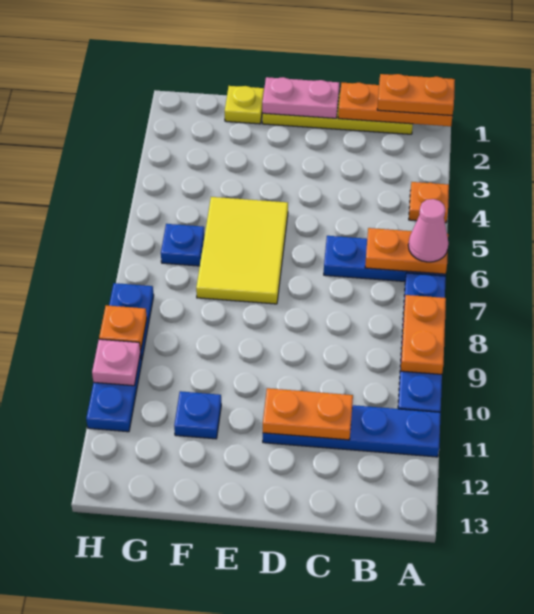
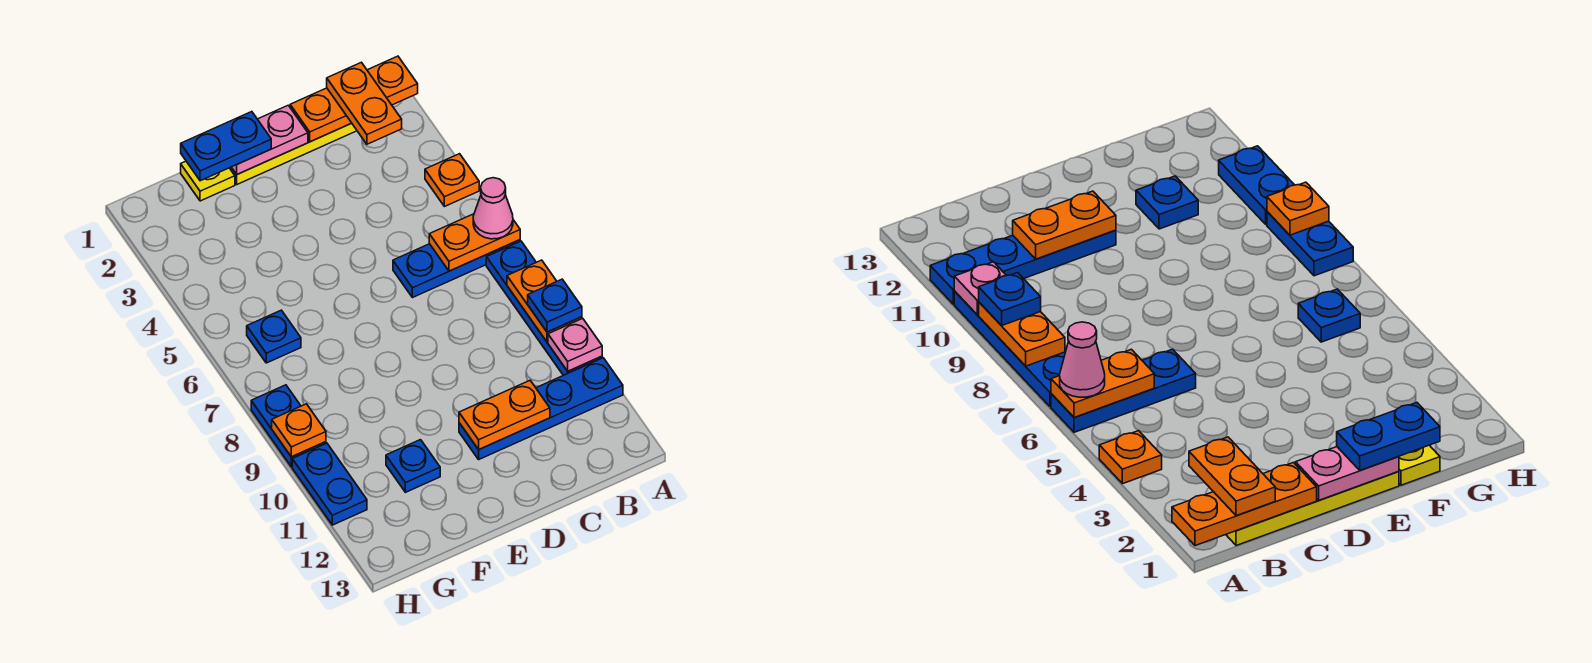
orange plate A1:B1 level 3 -> orange plate B1:B2 level 3
none -> blue plate A9 level 3
none -> blue plate E1:F1 level 3
yellow tile E5:F7 level 1 -> none
pink plate H10 level 2 -> pink plate A10 level 2

